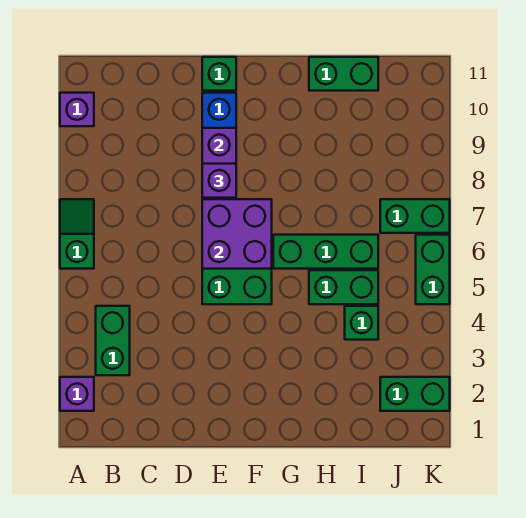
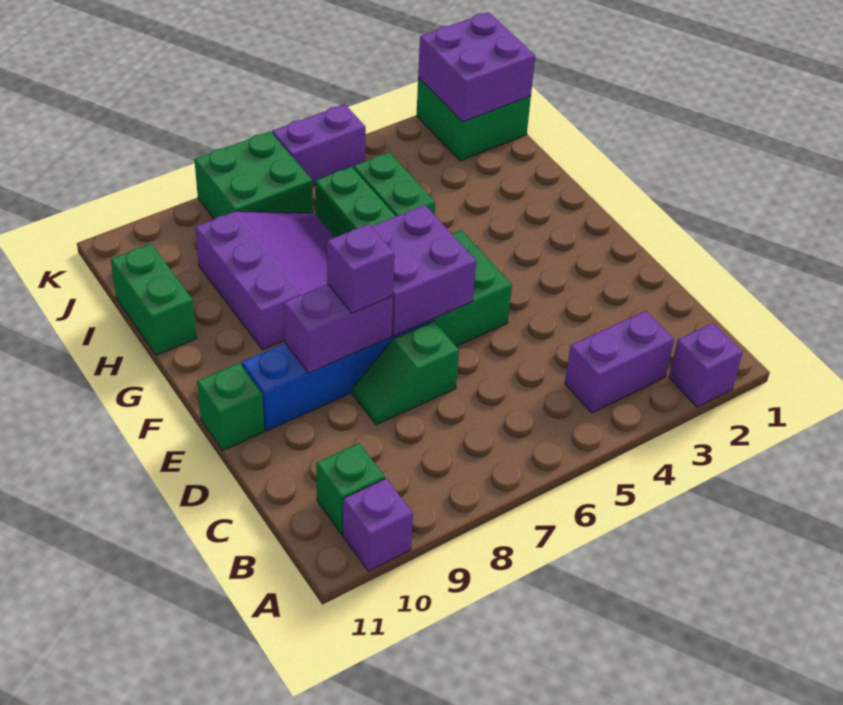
green slope A6:A7 level 1 top 6 -> green slope D7:D8 level 1 top 7
green brick B3:B4 level 1 -> purple brick B3:B4 level 1
none -> purple slope G7:I9 level 1 top 9
green brick I4 level 1 -> green brick B10 level 1
none -> purple brick J1:K2 level 2
green brick J2:K2 level 1 -> green brick J1:K2 level 1
green brick J7:K7 level 1 -> green brick J7:K8 level 1
green brick K5:K6 level 1 -> purple brick K5:K6 level 1

